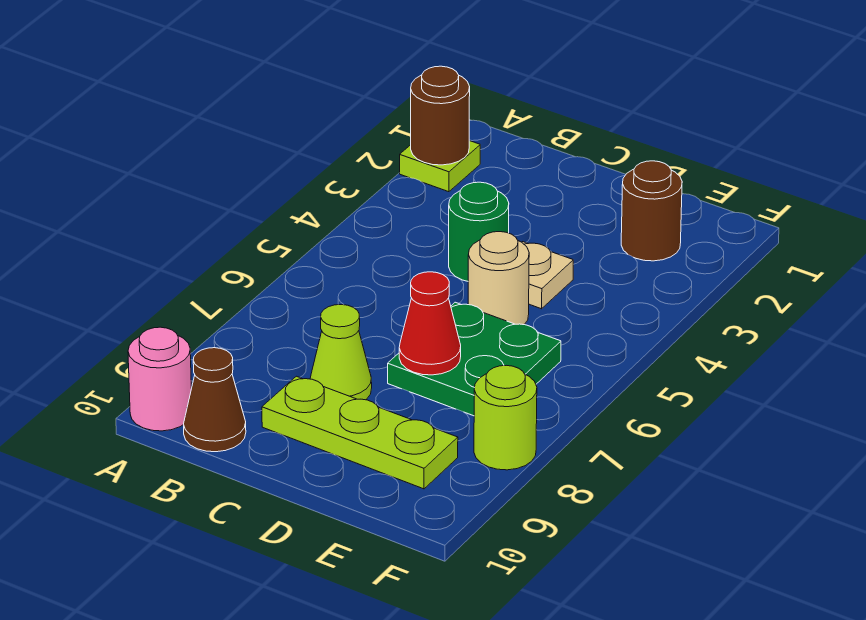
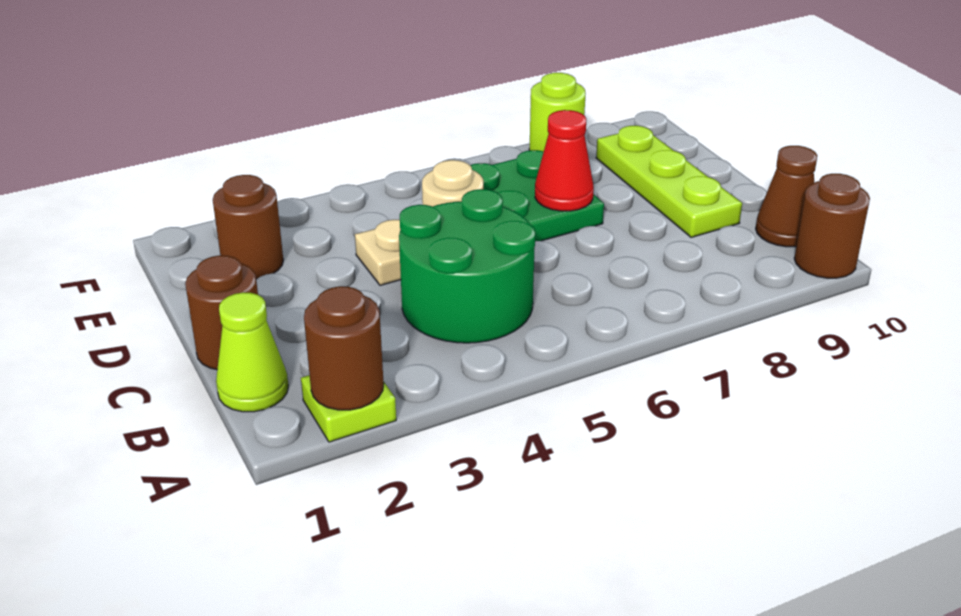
pink round brick A10 level 1 -> brown round brick A10 level 1
none -> brown round brick C1 level 1
green round brick C4 level 1 -> green round brick B4:C5 level 1
lime cone C8 level 1 -> lime cone B1 level 1

